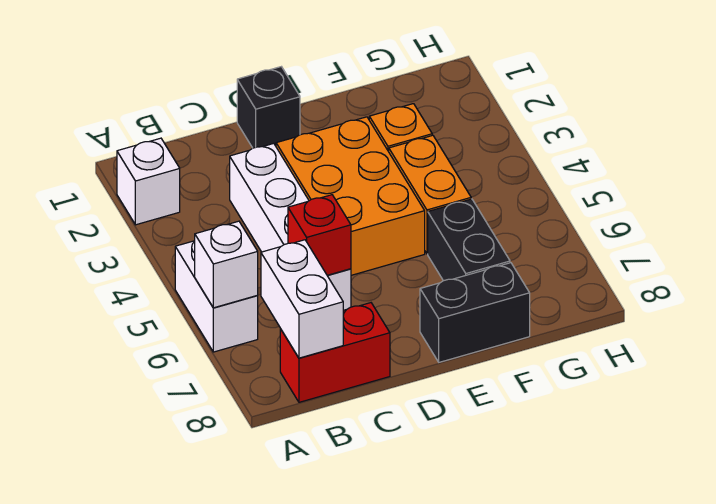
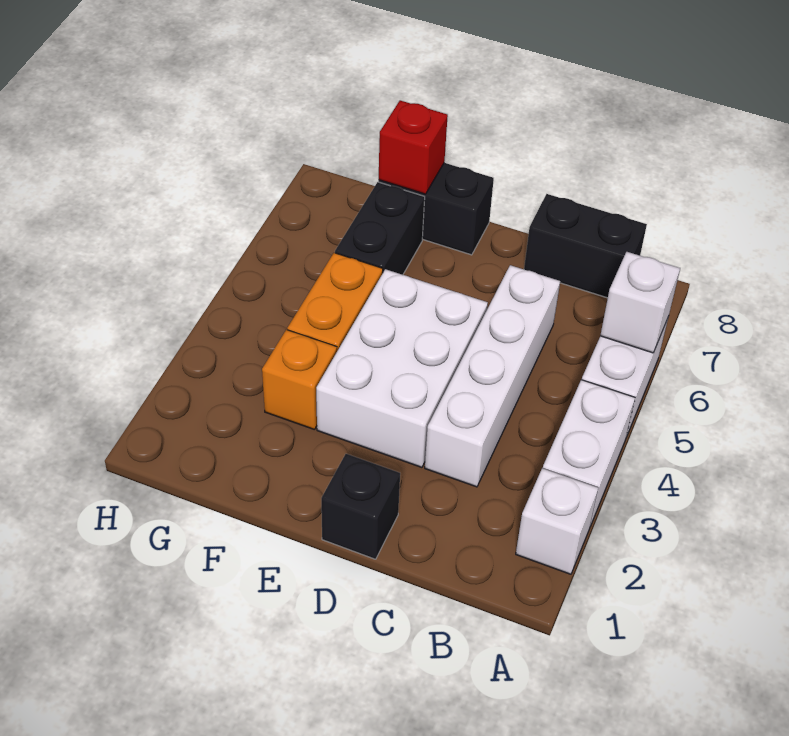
white brick B7:B8 level 2 -> white brick A3:A4 level 1
red brick B8:C8 level 1 -> black brick B8:C8 level 1
red brick C6 level 2 -> red brick F8 level 2
orange brick D3:E5 level 1 -> white brick D3:E5 level 1

